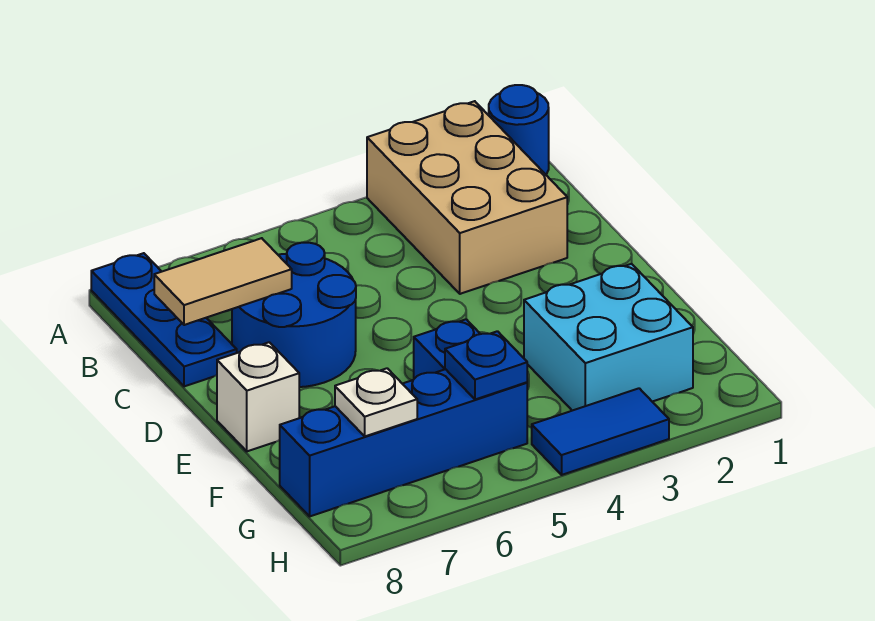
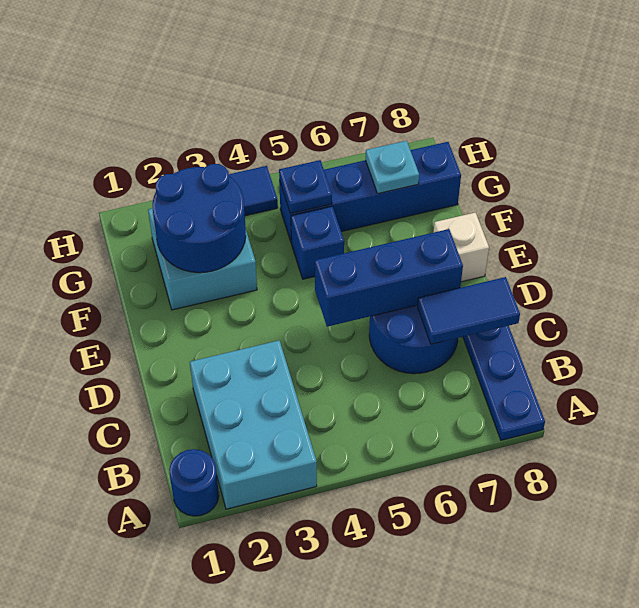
tan brick A2:C3 level 1 -> cyan brick A2:C3 level 1
tan tile C7:C8 level 2 -> blue tile C7:C8 level 2
none -> blue brick D5:D7 level 2
none -> blue round brick F2:G3 level 2
white plate G7 level 2 -> cyan plate G7 level 2

